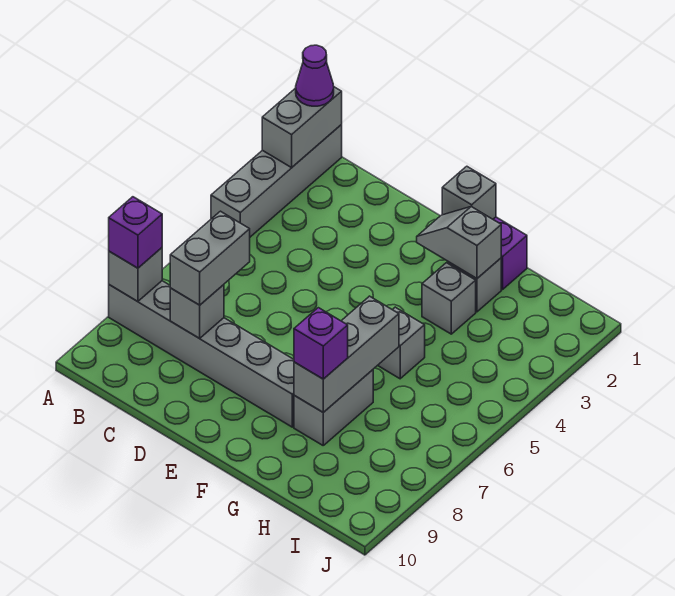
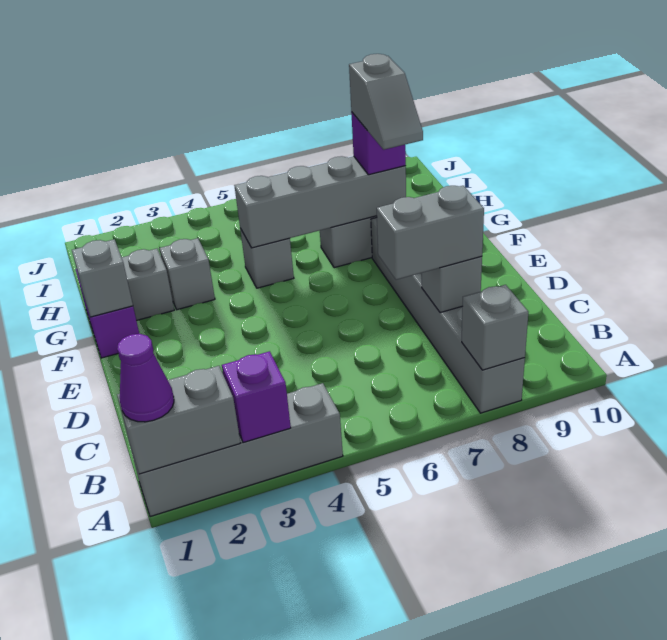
purple brick A8 level 3 -> purple brick A3 level 2
grey slope F2:G2 level 2 top G -> grey slope F8:G8 level 4 top G
grey brick G6:G8 level 2 -> grey brick G5:G8 level 2

